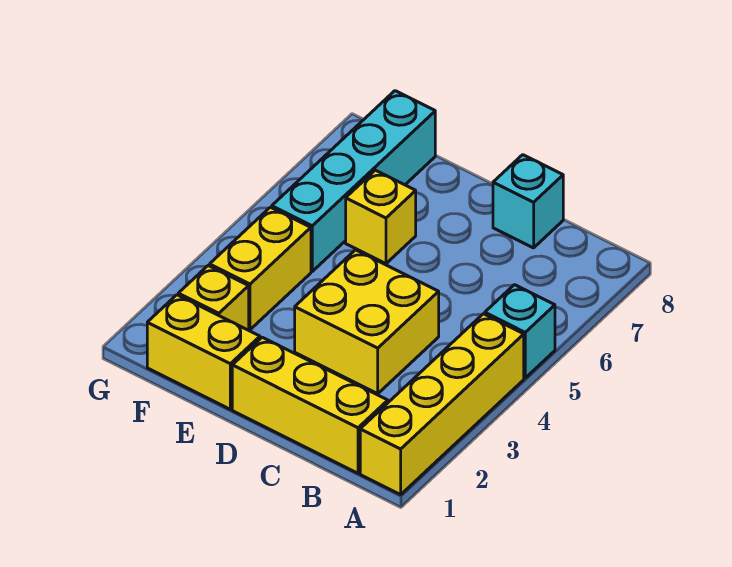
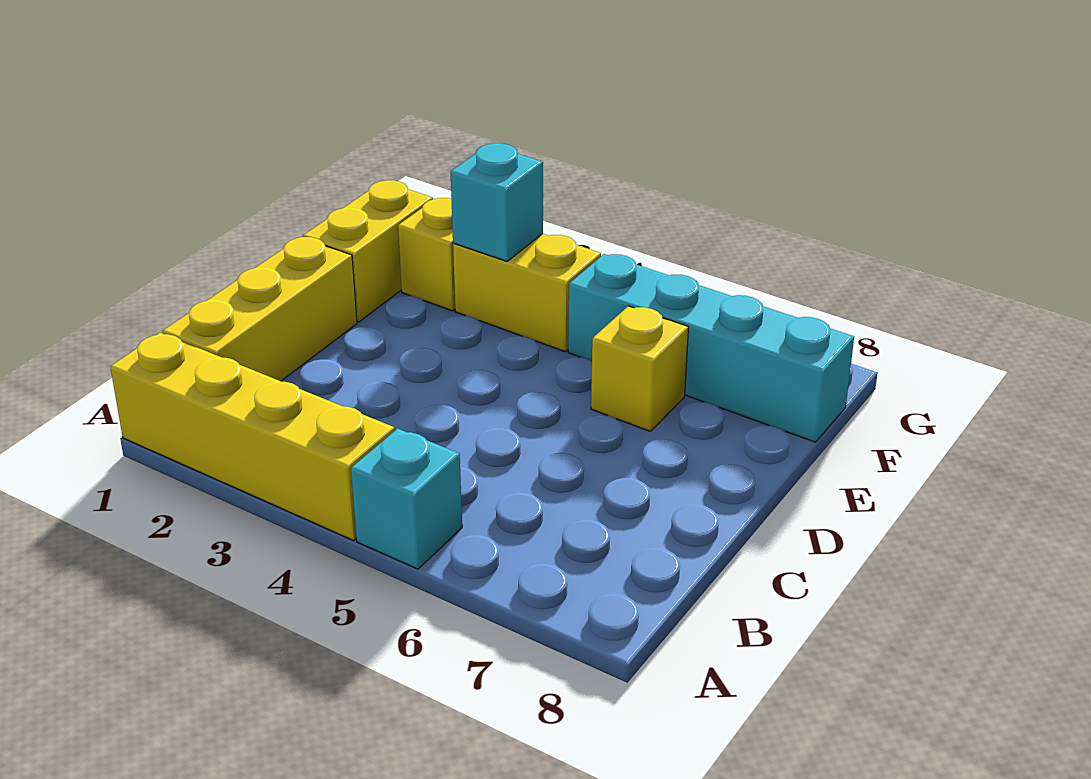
yellow brick C3:D4 level 1 -> none
cyan brick C8 level 1 -> cyan brick F3 level 2

